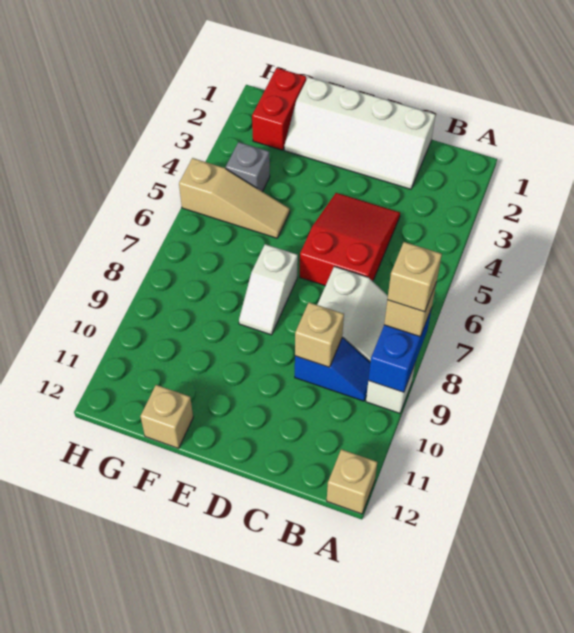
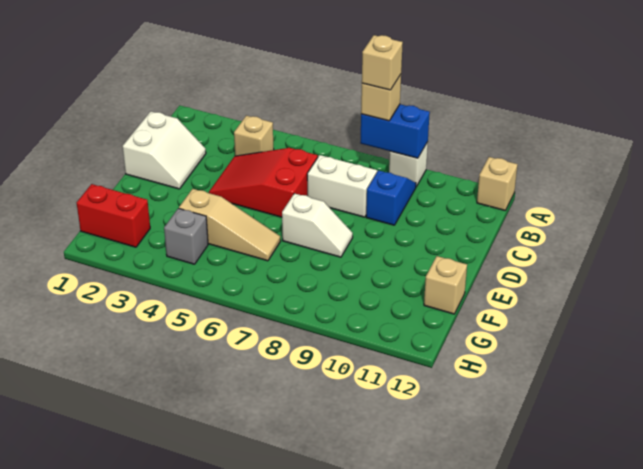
white slope C1:F2 level 1 top 1 -> white slope C1:D2 level 1 top 1
tan brick C9 level 2 -> tan brick B4 level 1
tan slope F5:H5 level 1 top H -> tan slope F4:F6 level 1 top 4

